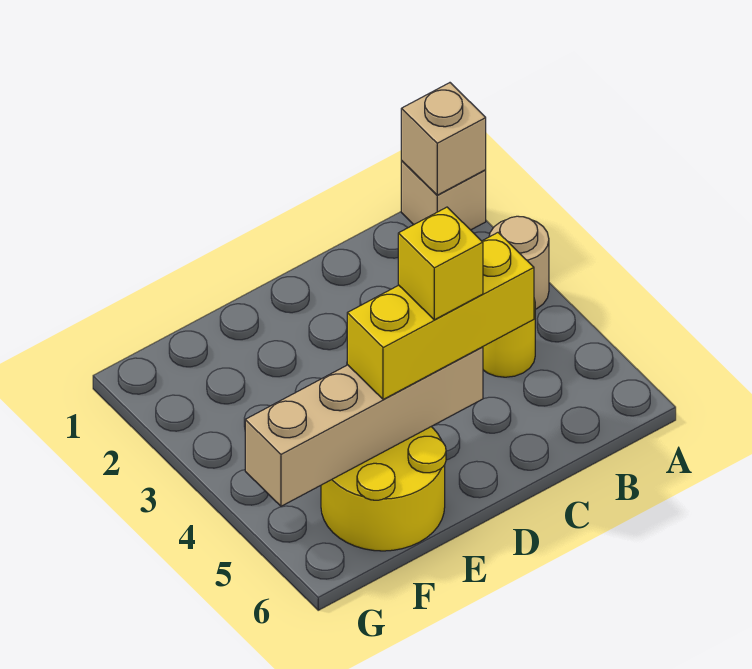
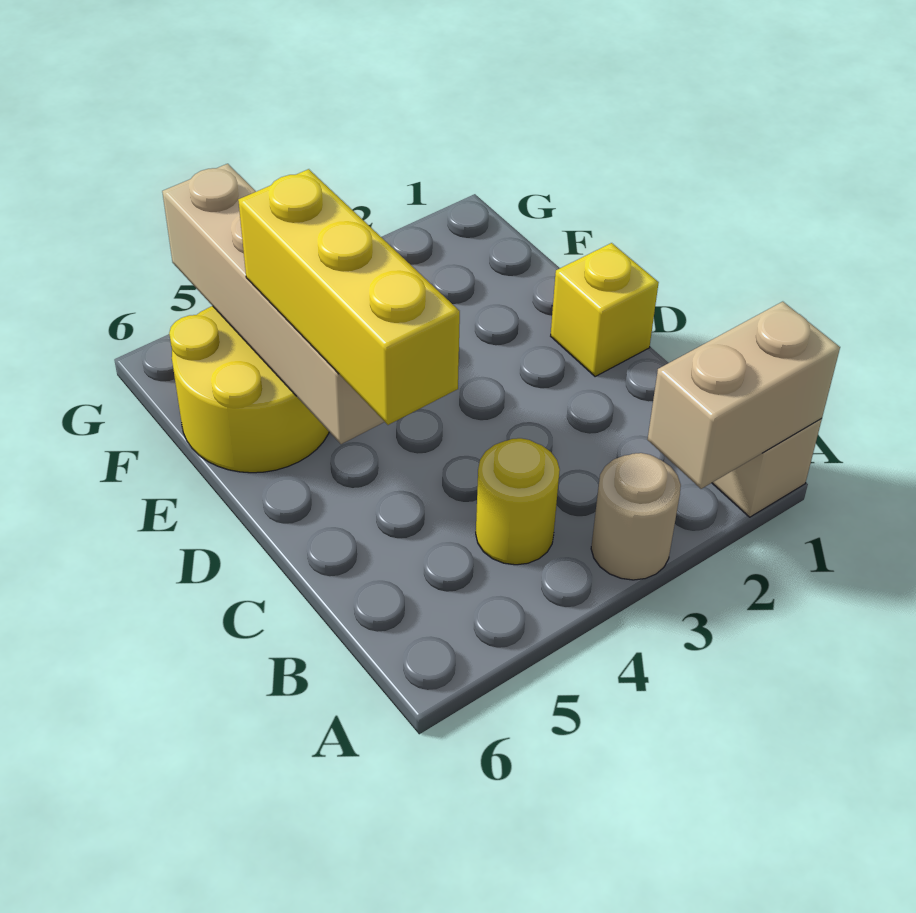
tan brick A1 level 2 -> tan brick A1:A2 level 2
yellow brick D5 level 4 -> yellow brick D1 level 1

